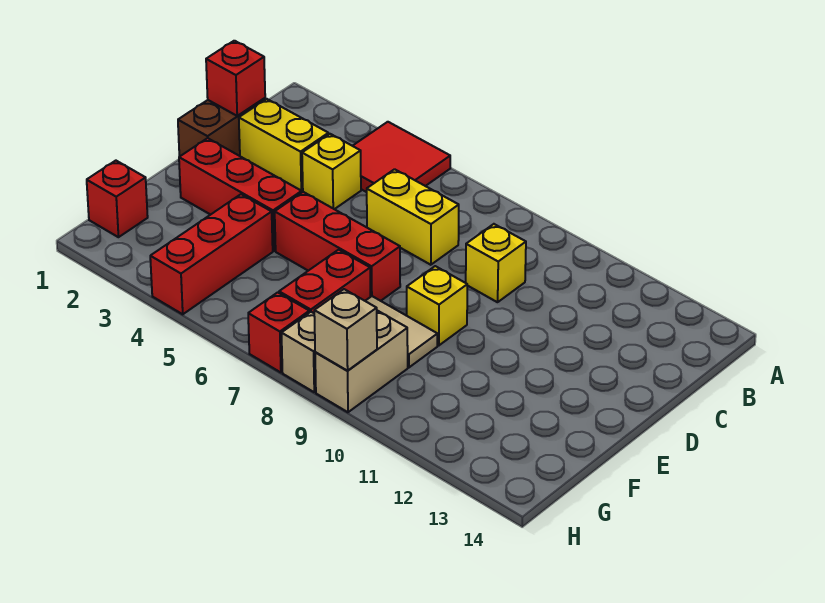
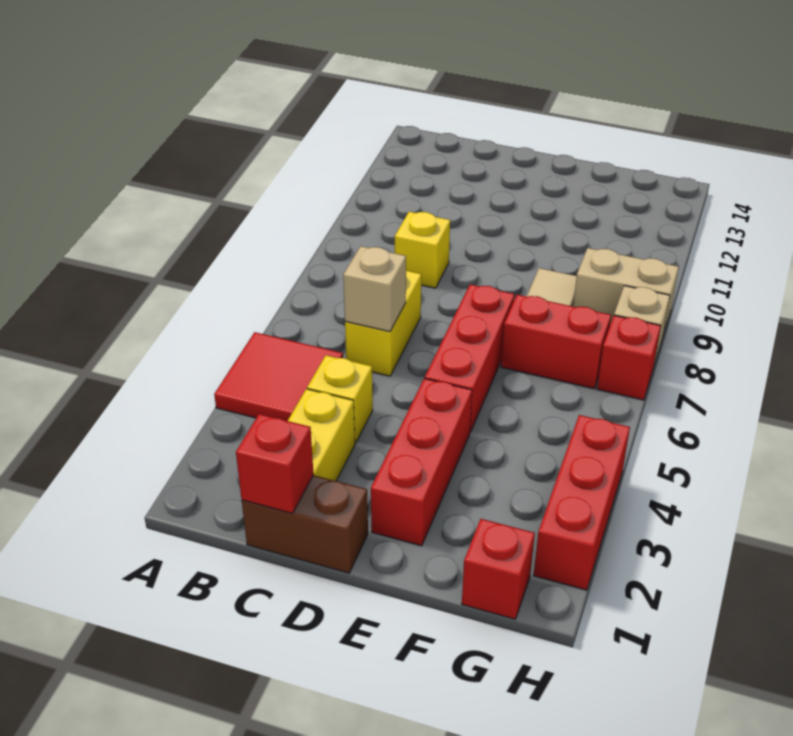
yellow brick E9 level 1 -> none
red brick F4:H4 level 1 -> red brick H2:H4 level 1
tan brick H9 level 2 -> tan brick C6 level 2

